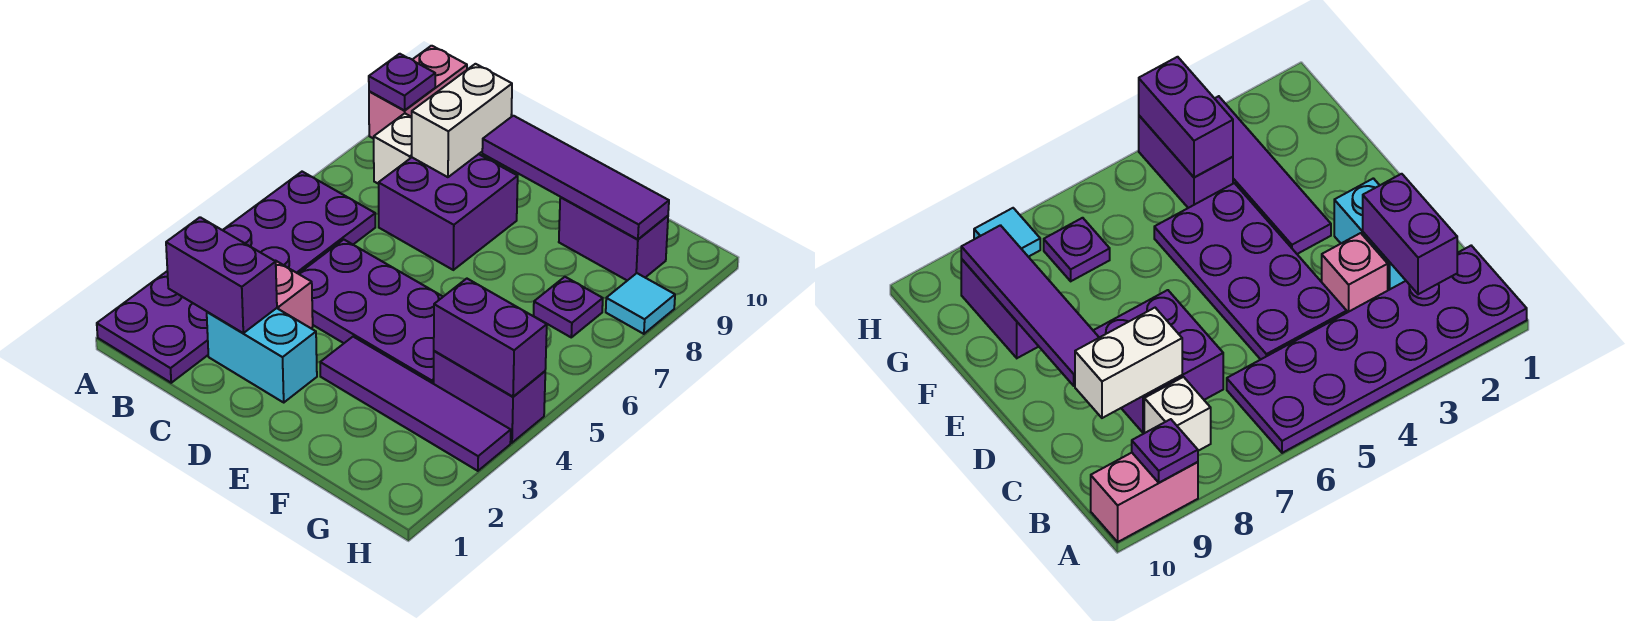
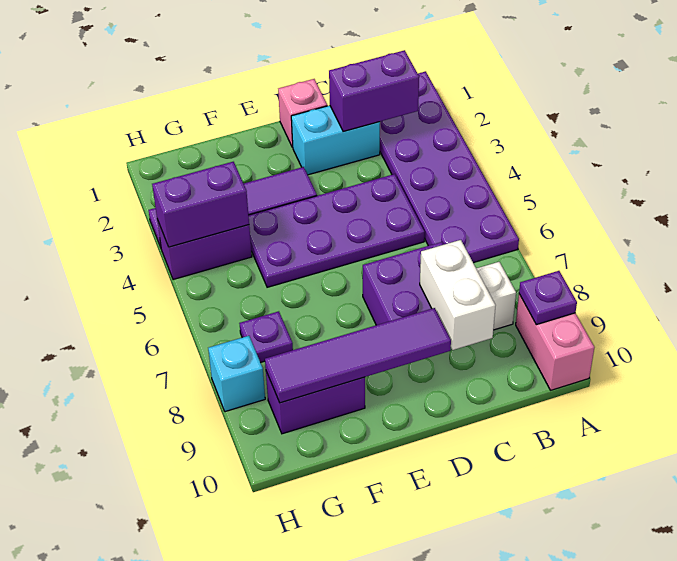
pink brick C3 level 1 -> pink brick D1 level 1
cyan tile H8 level 1 -> cyan brick H8 level 1

